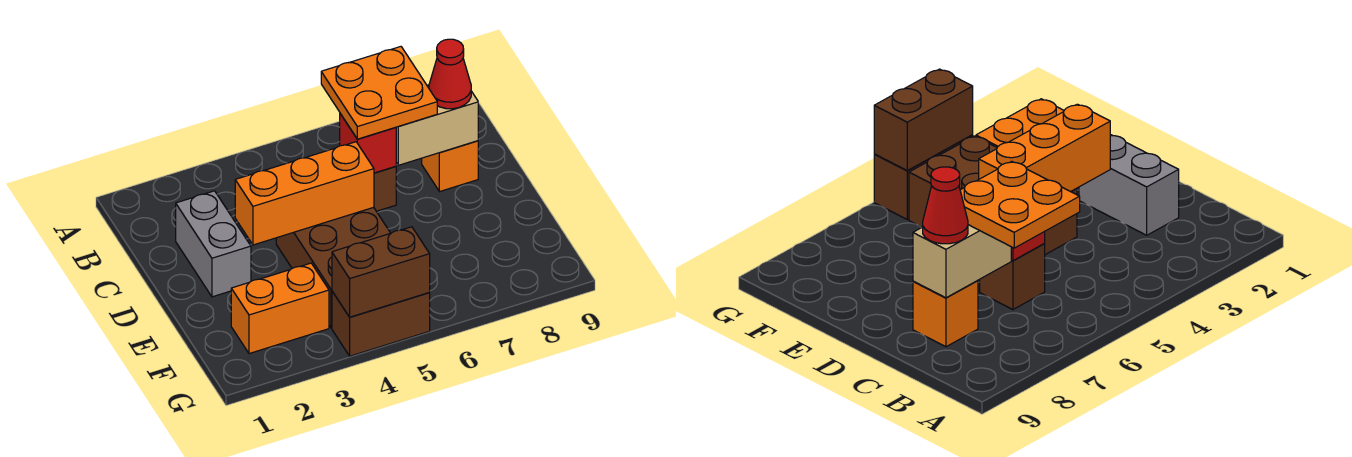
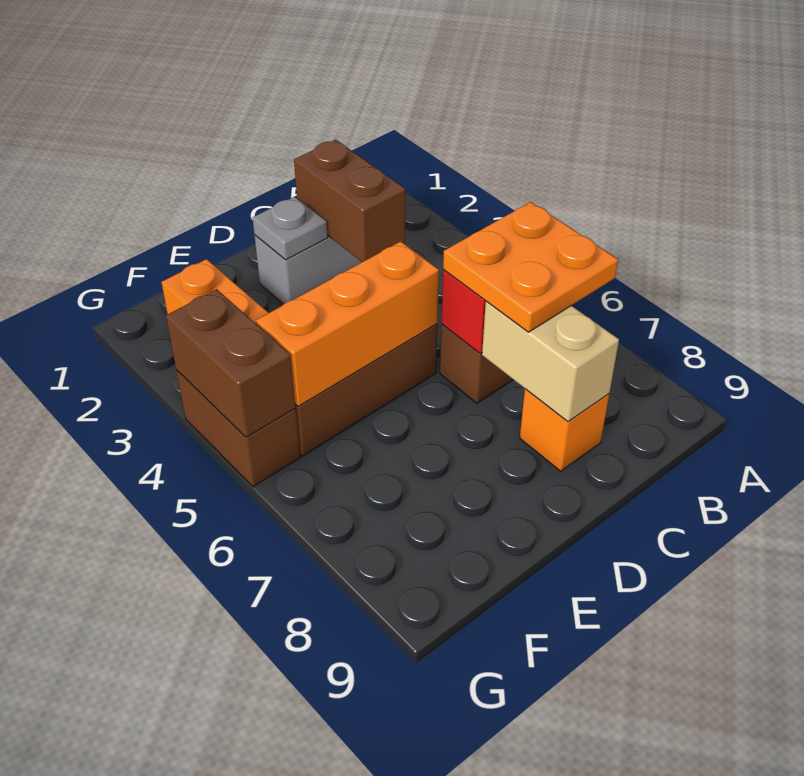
none -> brown brick C2:C3 level 2
red cone C8 level 3 -> none
none -> grey plate D2 level 2
orange brick D3:D5 level 2 -> orange brick D5:F5 level 2

